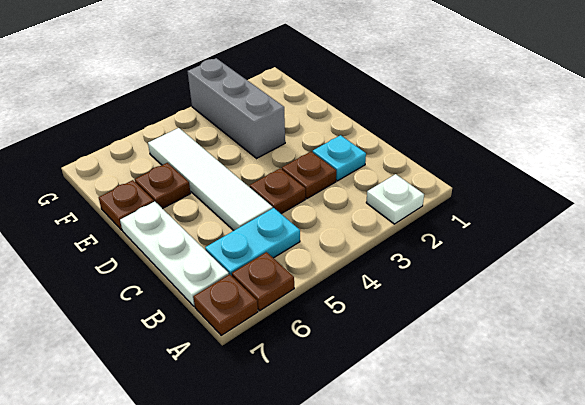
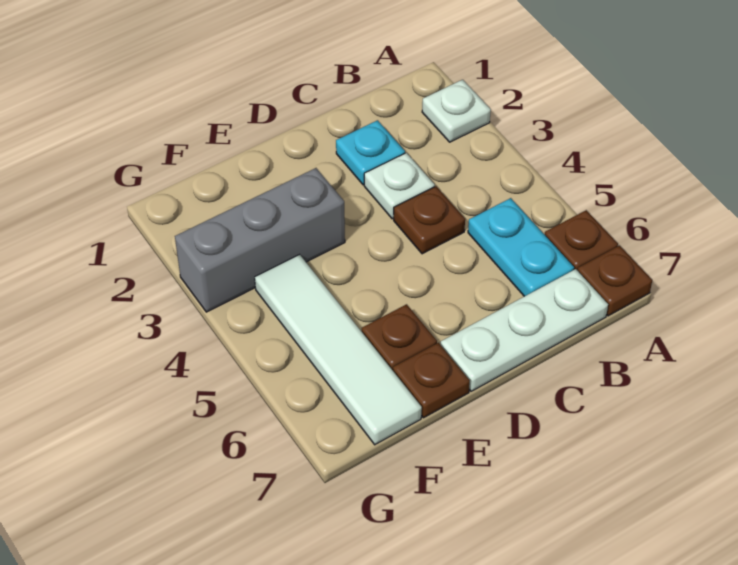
brown plate C3 level 1 -> white plate C3 level 1
white tile C5:F5 level 1 -> white tile F4:F7 level 1

